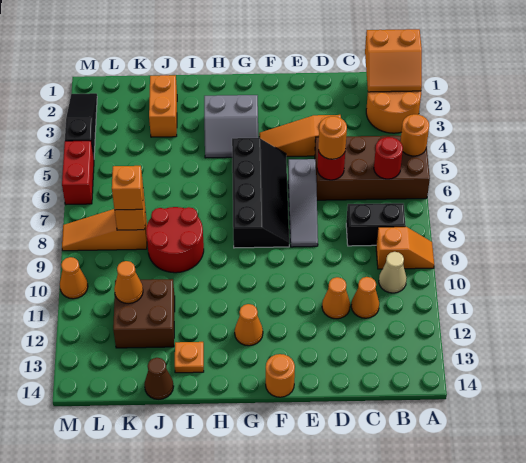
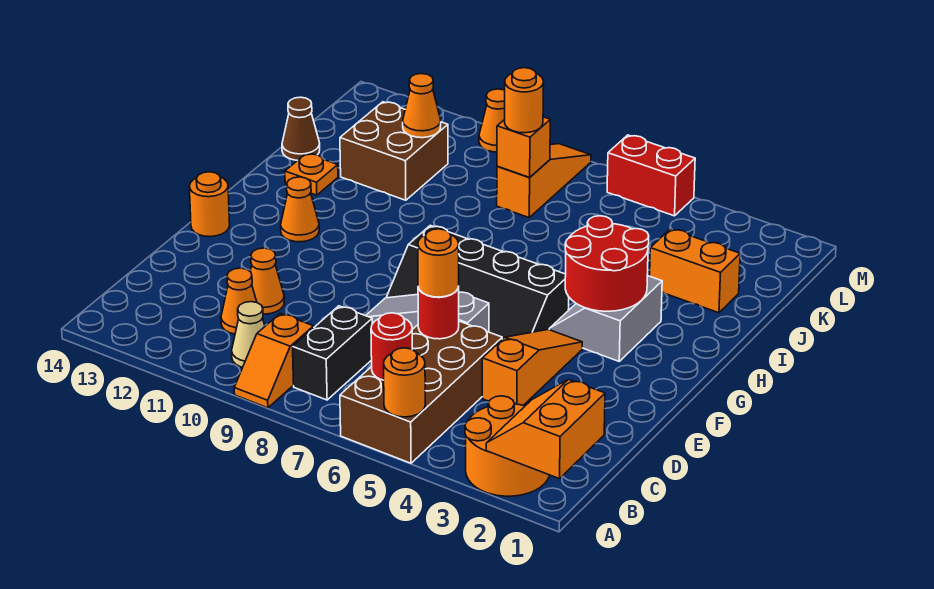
red round brick I8:J9 level 1 -> red round brick G3:H4 level 2
orange brick K8 level 3 -> orange round brick K8 level 3
black slope M2:M4 level 1 top 4 -> none

